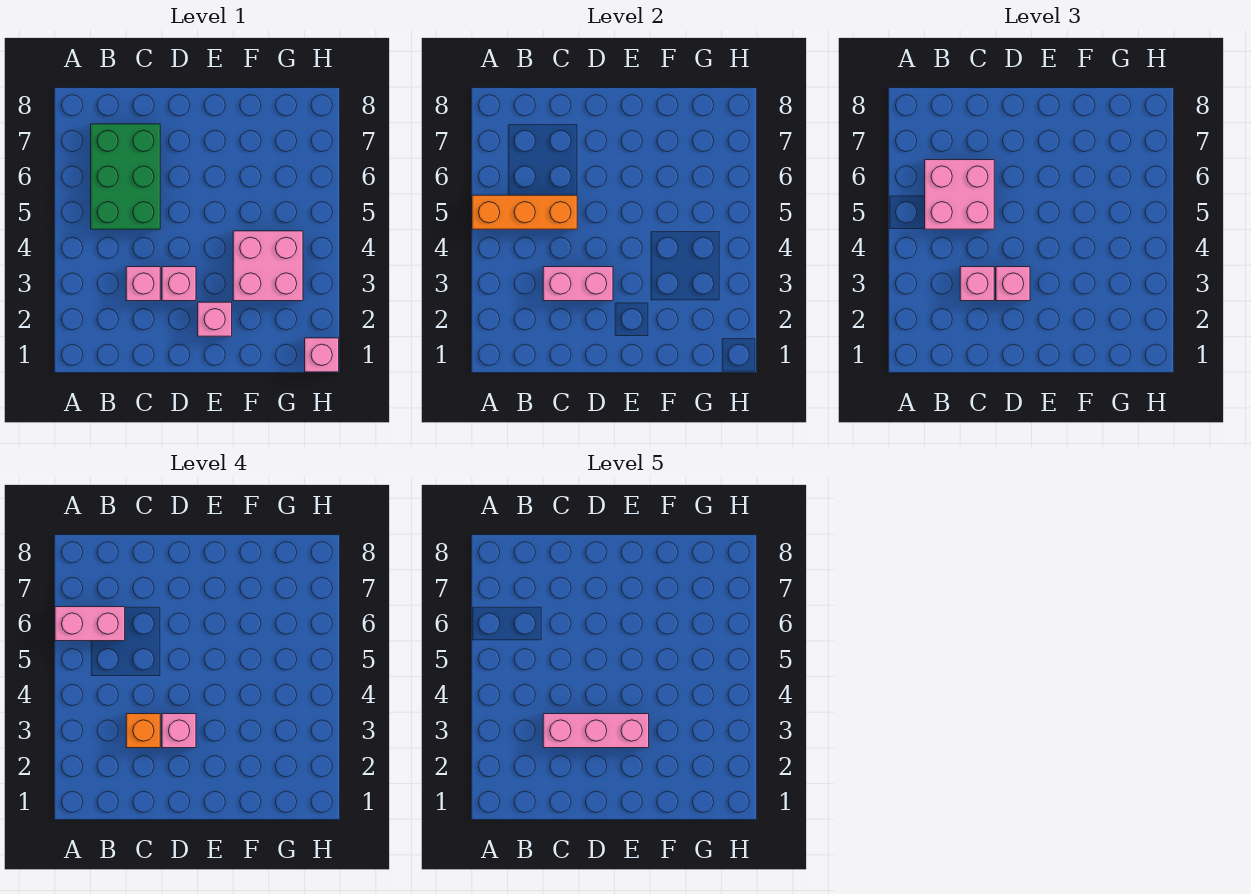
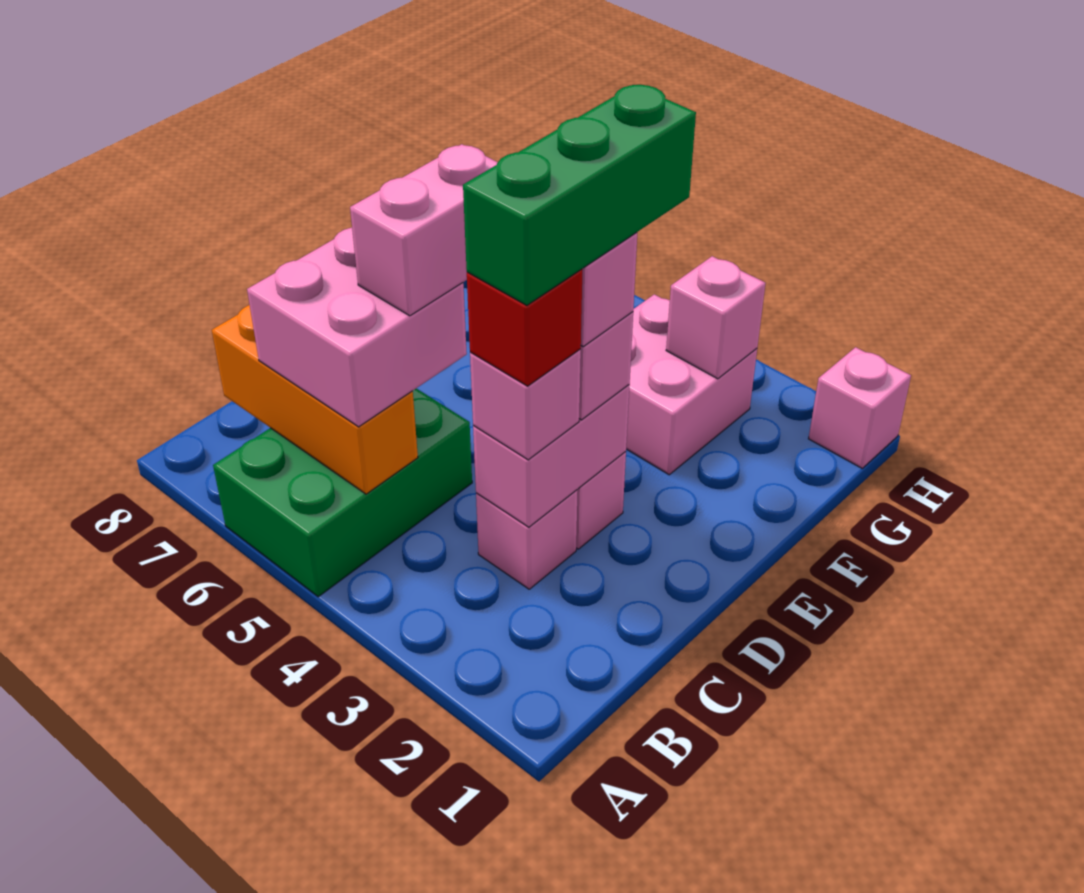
orange brick A5:C5 level 2 -> orange brick B5:B7 level 2
pink brick A6:B6 level 4 -> pink brick C5:D5 level 4
green brick B5:C7 level 1 -> green brick A5:C6 level 1
orange brick C3 level 4 -> red brick C3 level 4
pink brick C3:E3 level 5 -> green brick C3:E3 level 5
pink brick E2 level 1 -> pink brick G3 level 2

